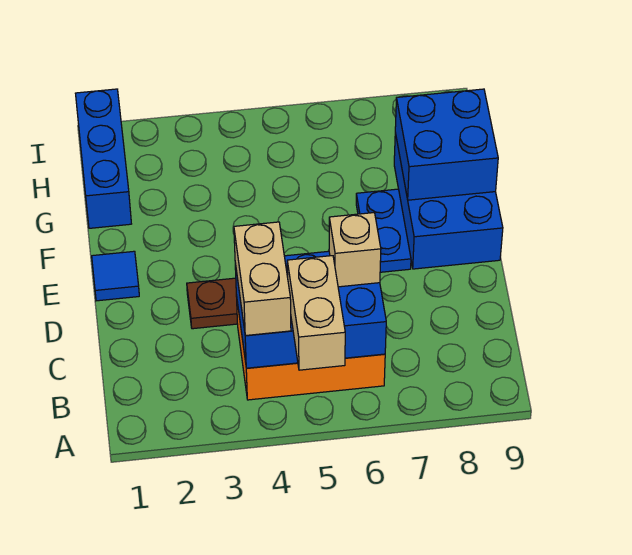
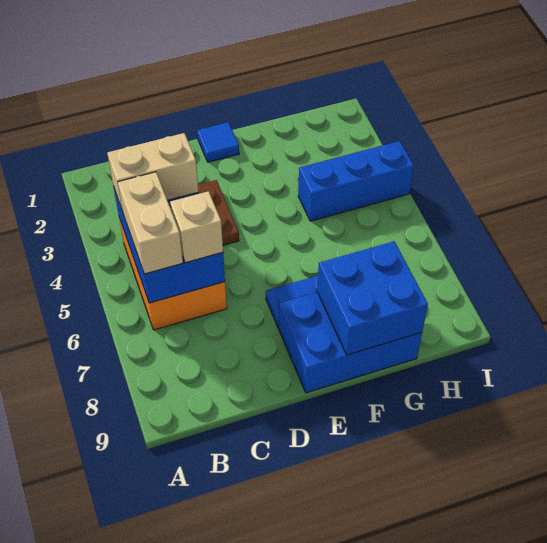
tan brick A5:B5 level 3 -> tan brick B5:B6 level 3
blue brick G1:I1 level 1 -> blue brick G4:I4 level 1

